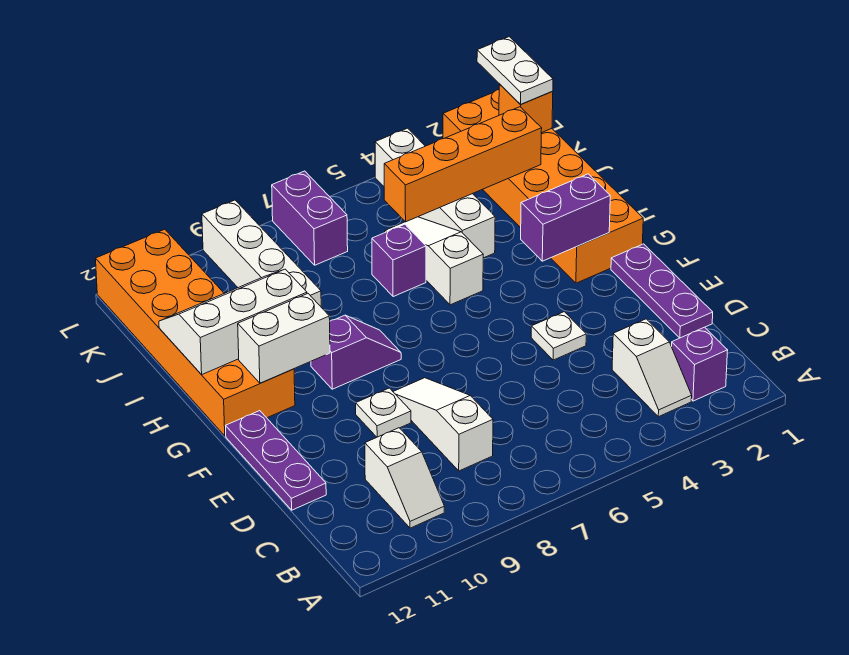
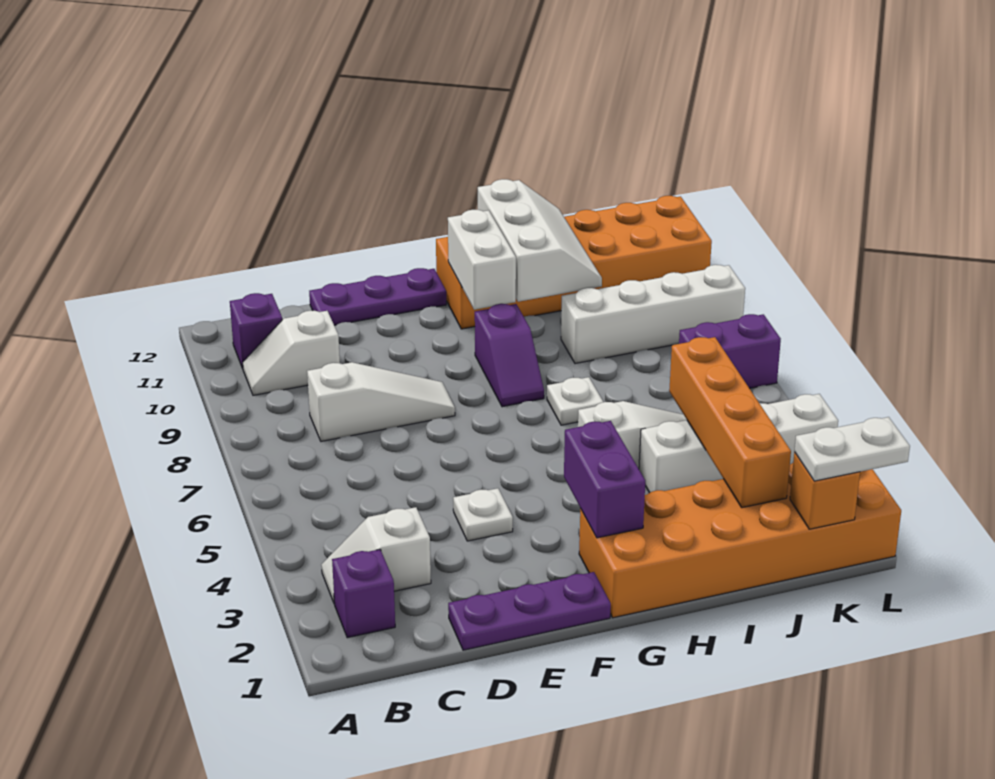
white plate E9 level 1 -> white plate H7 level 1
purple brick I6 level 1 -> purple brick B11 level 1

